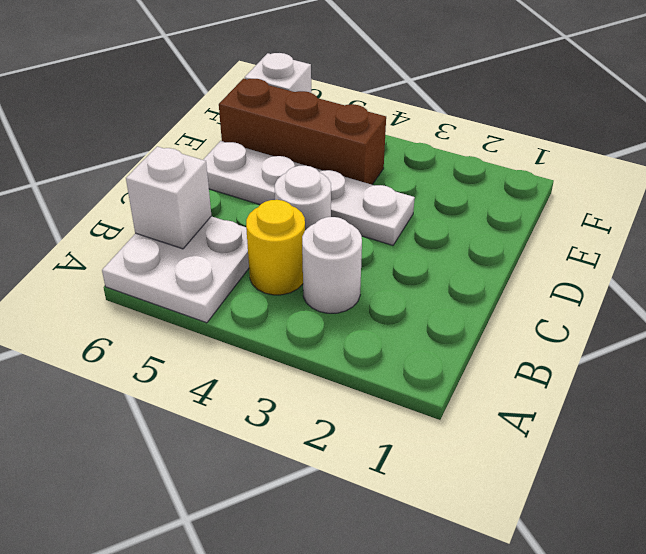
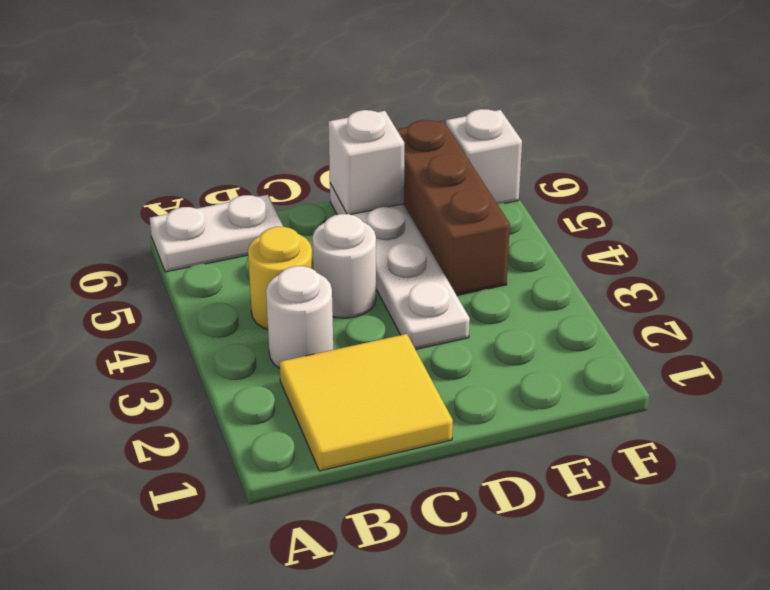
white plate A5:B6 level 1 -> white plate A6:B6 level 1
none -> yellow tile B1:C2 level 1
white brick B6 level 2 -> white brick D6 level 2

